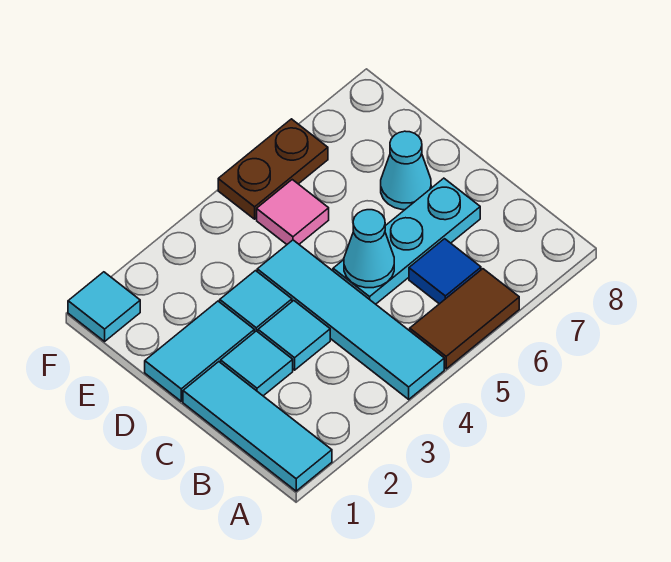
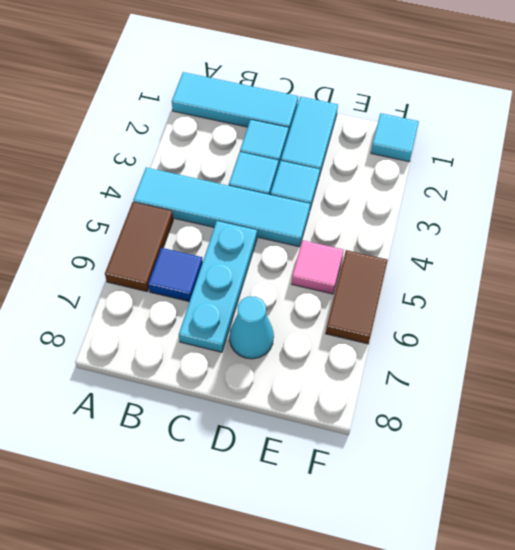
cyan cone C5 level 2 -> none
brown plate F5:F6 level 1 -> brown tile F5:F6 level 1

